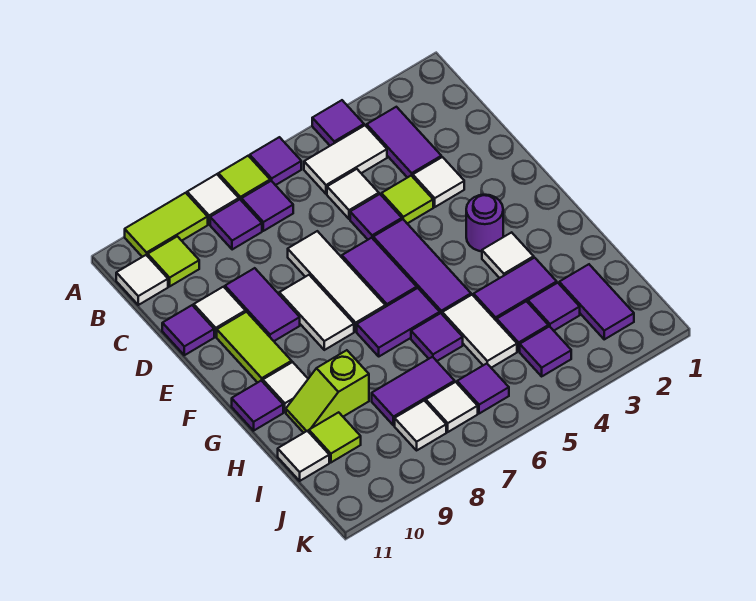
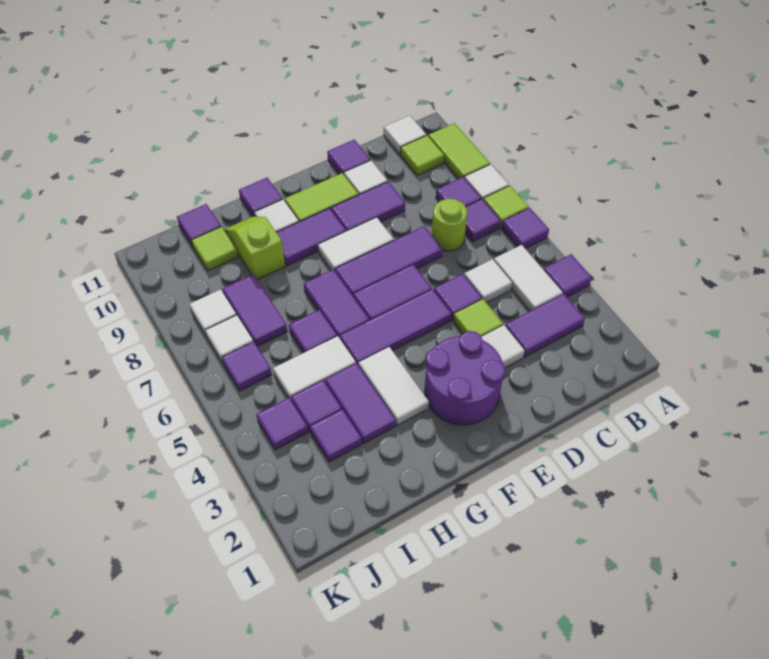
none -> lime round brick C7 level 1
white tile D7:F7 level 1 -> purple tile D7:F7 level 1
purple round brick F3 level 1 -> purple round brick E2:F3 level 1
white tile G3 level 1 -> white tile G3:G4 level 1
purple tile I2:J2 level 1 -> purple tile F9:G9 level 1
white tile I11 level 1 -> purple tile I11 level 1

